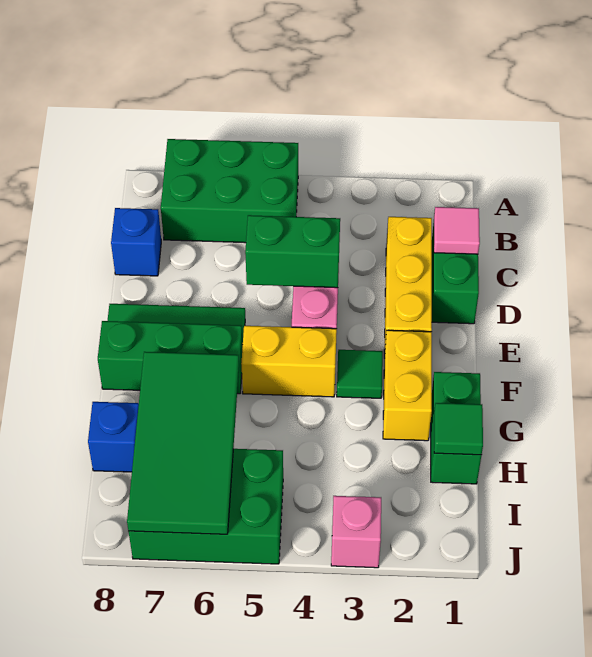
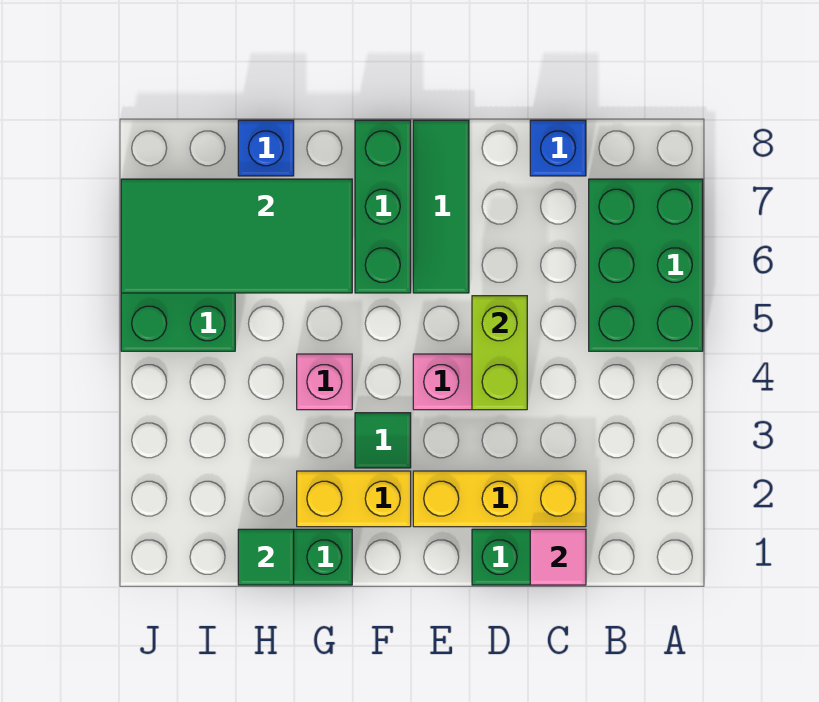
green brick D4:D5 level 2 -> lime brick D4:D5 level 2
yellow brick F4:F5 level 1 -> none
pink brick J3 level 1 -> pink brick G4 level 1

